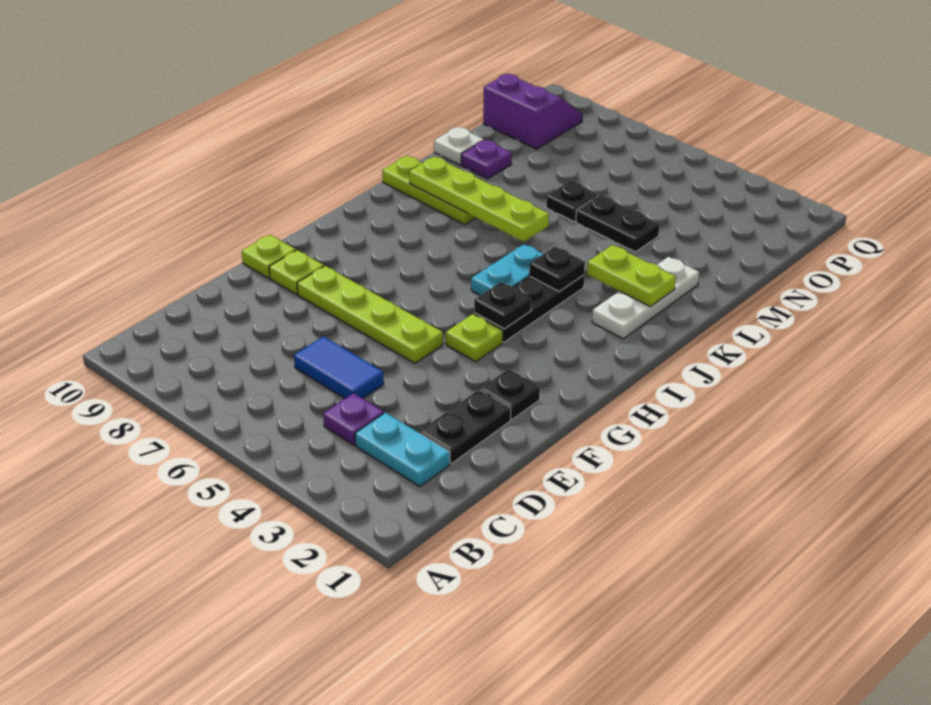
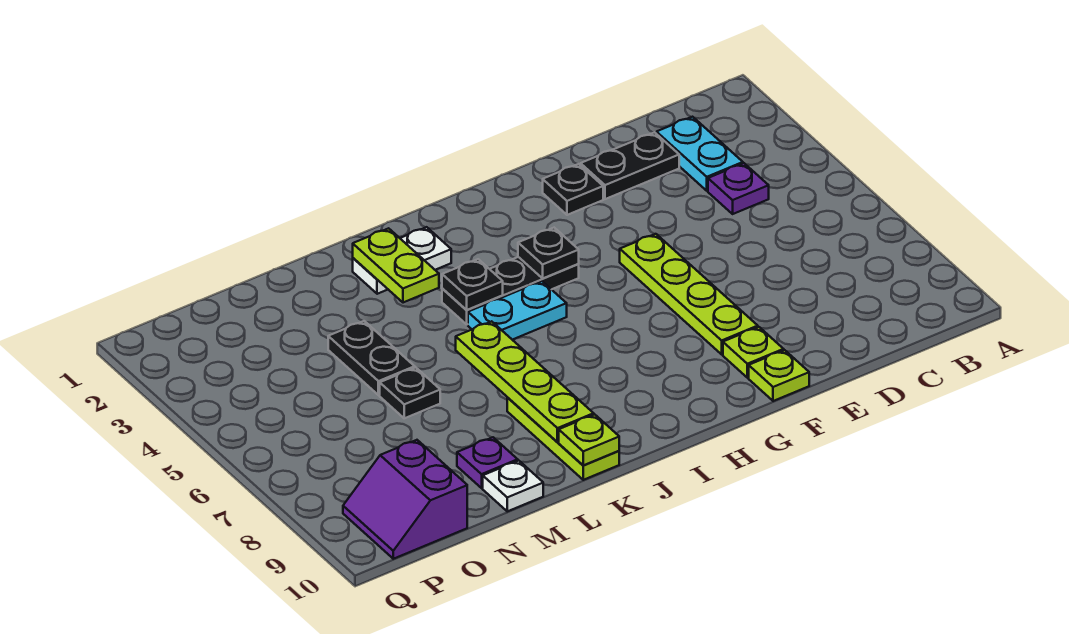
blue tile D5:D6 level 1 -> none
lime plate G4 level 1 -> lime plate K10 level 2
white plate J2:L2 level 1 -> white plate J2:K2 level 1

